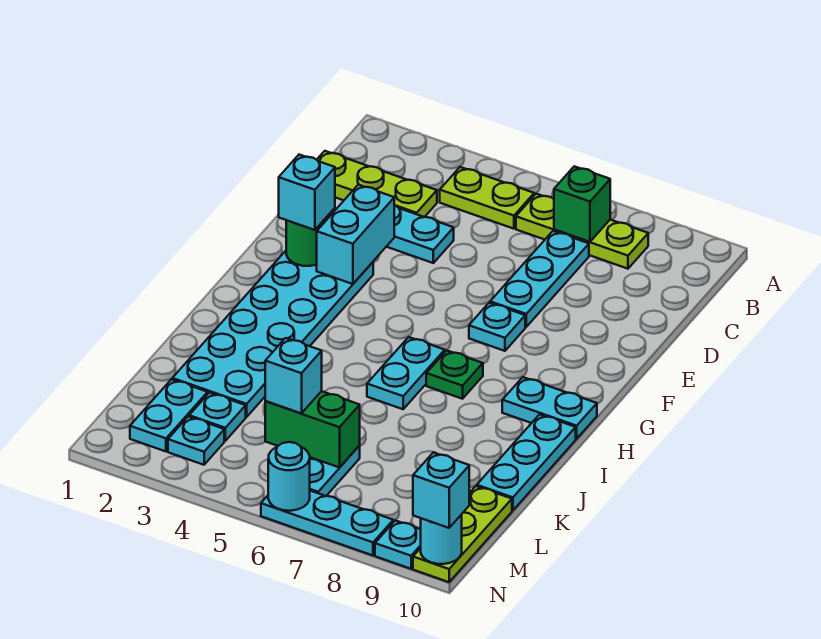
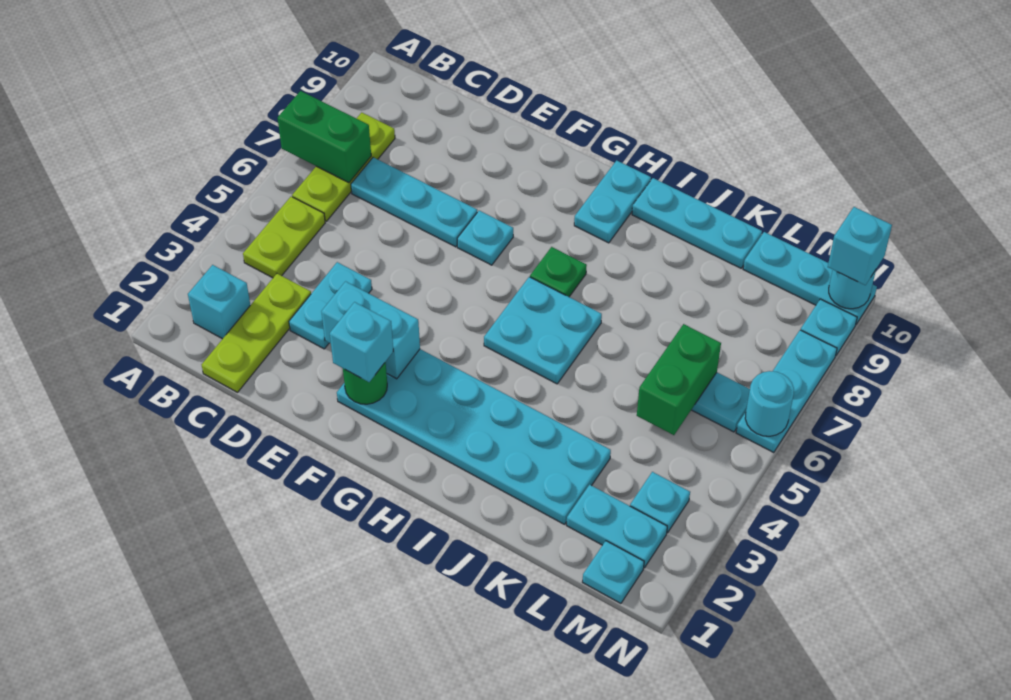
green brick B7 level 2 -> green brick A7:B7 level 2
cyan plate H6:I6 level 1 -> cyan plate H5:I6 level 1
cyan plate L3 level 1 -> cyan plate M1 level 1
cyan brick L5 level 3 -> cyan brick B2 level 1
lime plate L10:N10 level 1 -> cyan plate L10:N10 level 1

